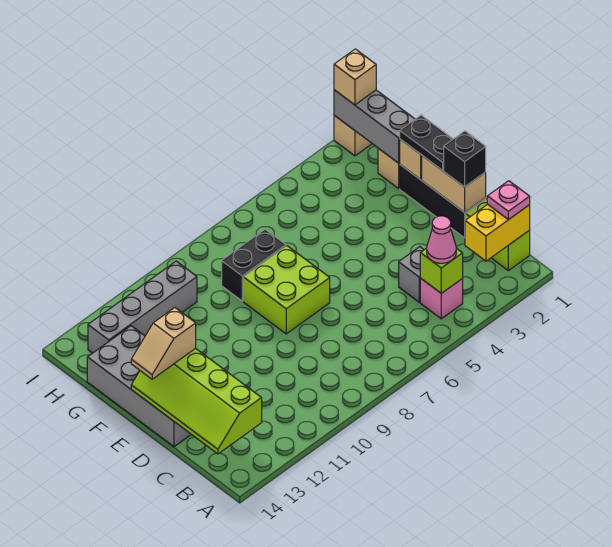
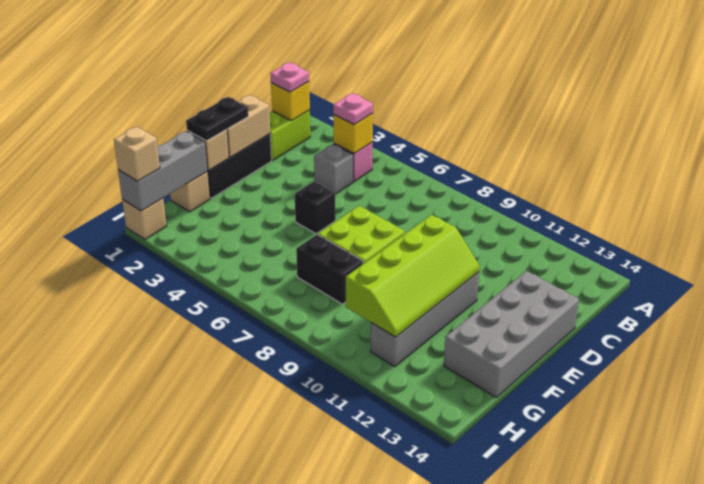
yellow brick B1:B2 level 2 -> yellow brick B1 level 2
lime brick B4 level 2 -> yellow brick B4 level 2
pink cone B4 level 3 -> pink plate B4 level 3
lime slope B13:E14 level 2 top 13 -> lime slope E10:H11 level 2 top 10
black brick D1 level 3 -> black brick E5 level 1
tan slope E13:E14 level 3 top 13 -> none
grey brick H10:H13 level 1 -> grey brick E11:H11 level 1

